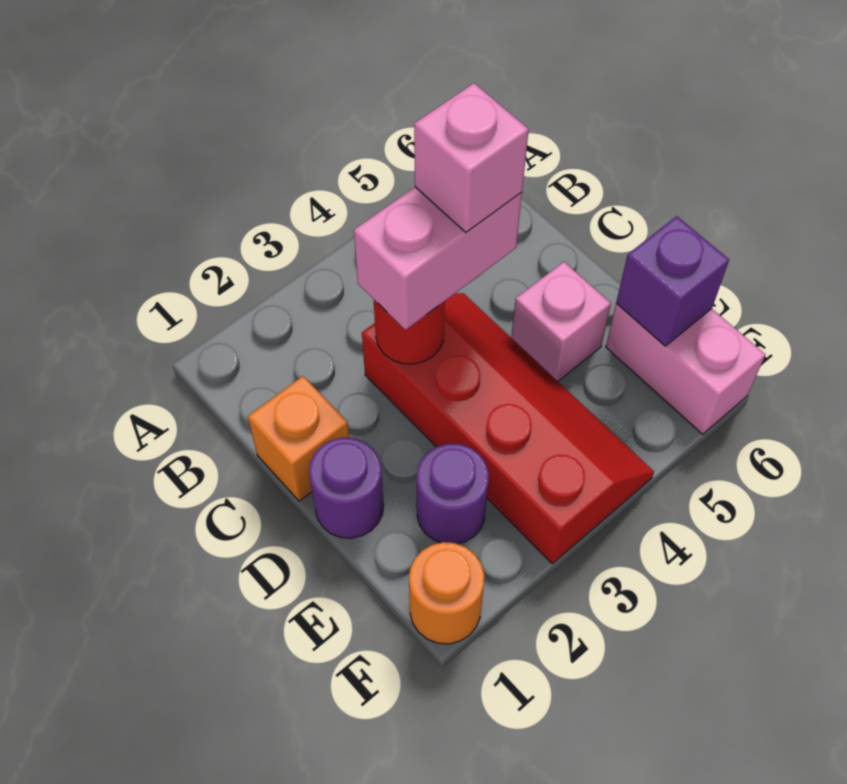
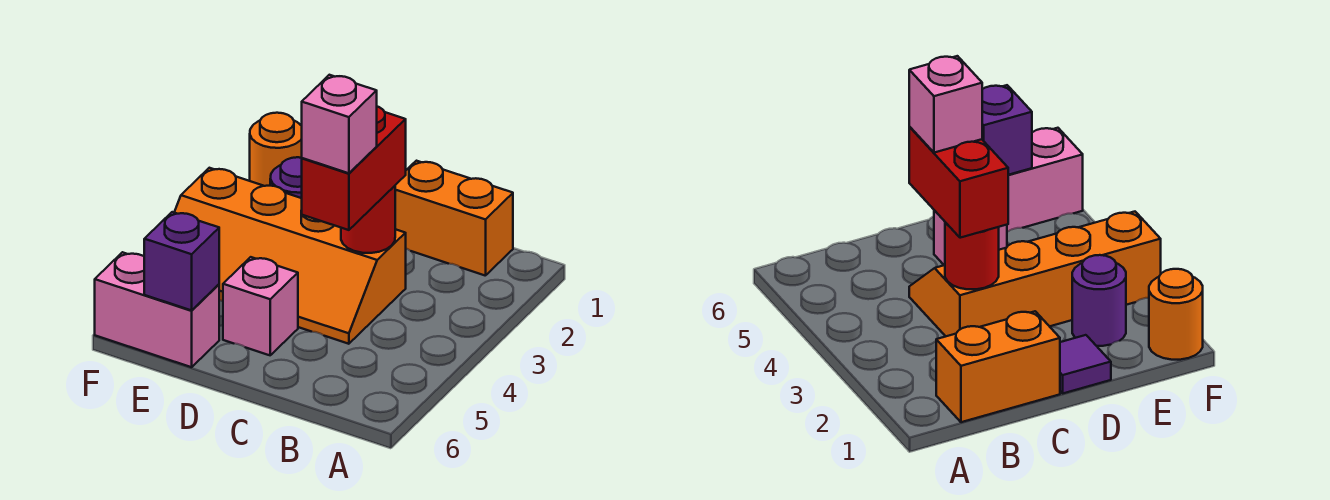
orange brick C1 level 1 -> orange brick B1:C1 level 1
red slope C3:F4 level 1 top 3 -> orange slope C3:F4 level 1 top 3
pink brick C3:C4 level 3 -> red brick C3:C4 level 3
purple round brick D1 level 1 -> purple tile D1 level 1

